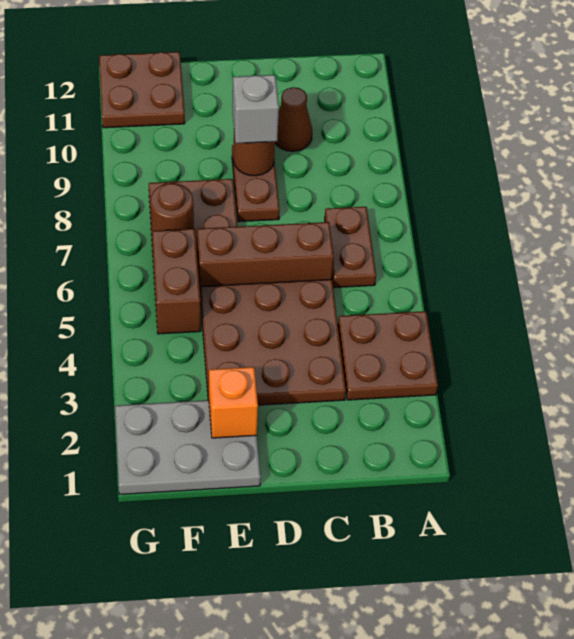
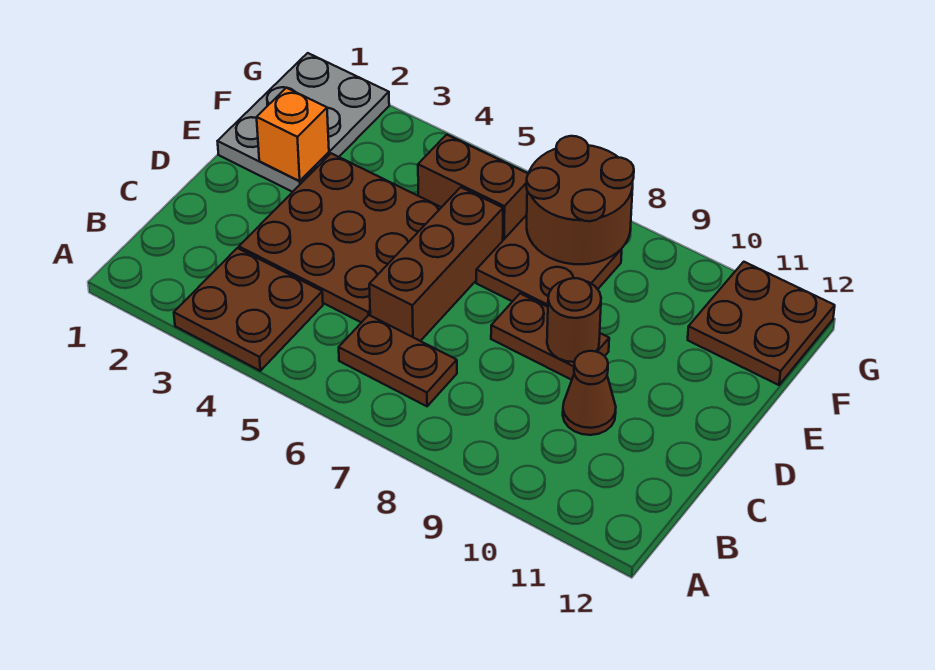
grey brick D9 level 3 -> none
brown round brick F7 level 2 -> brown round brick F7:G8 level 2

